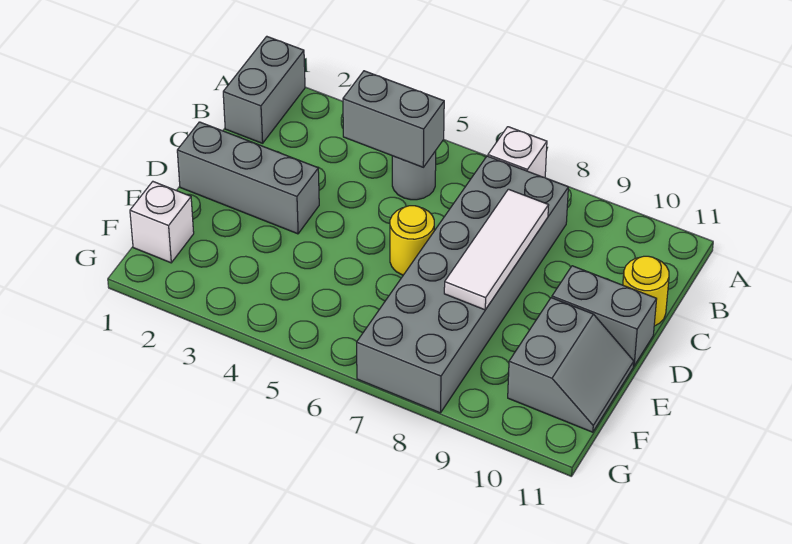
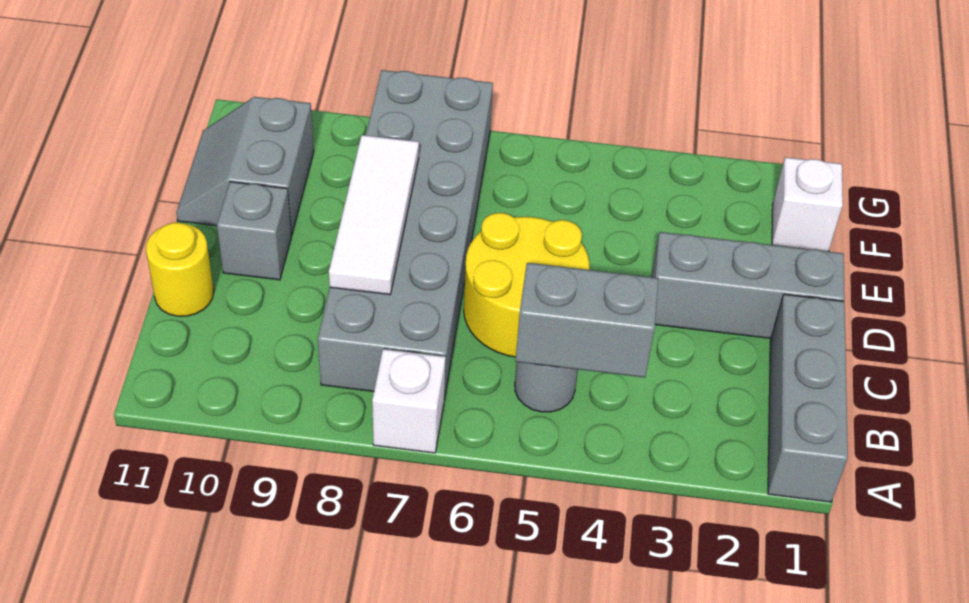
grey brick A1:B1 level 1 -> grey brick A1:C1 level 1
yellow round brick D6 level 1 -> yellow round brick C5:D6 level 1
grey brick D10:D11 level 1 -> grey brick D10 level 1

